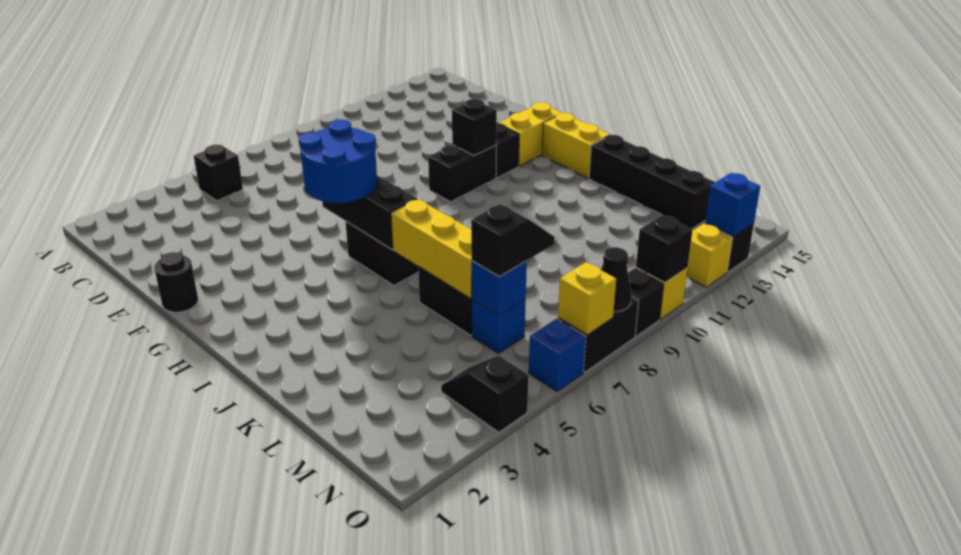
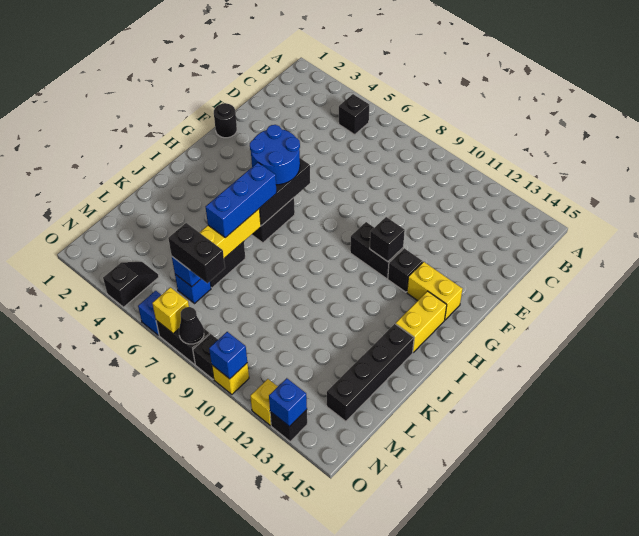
none -> blue brick I6:K6 level 3
black slope M6:M7 level 3 top 6 -> black brick M6:M7 level 3
black brick O10 level 2 -> blue brick O10 level 2

